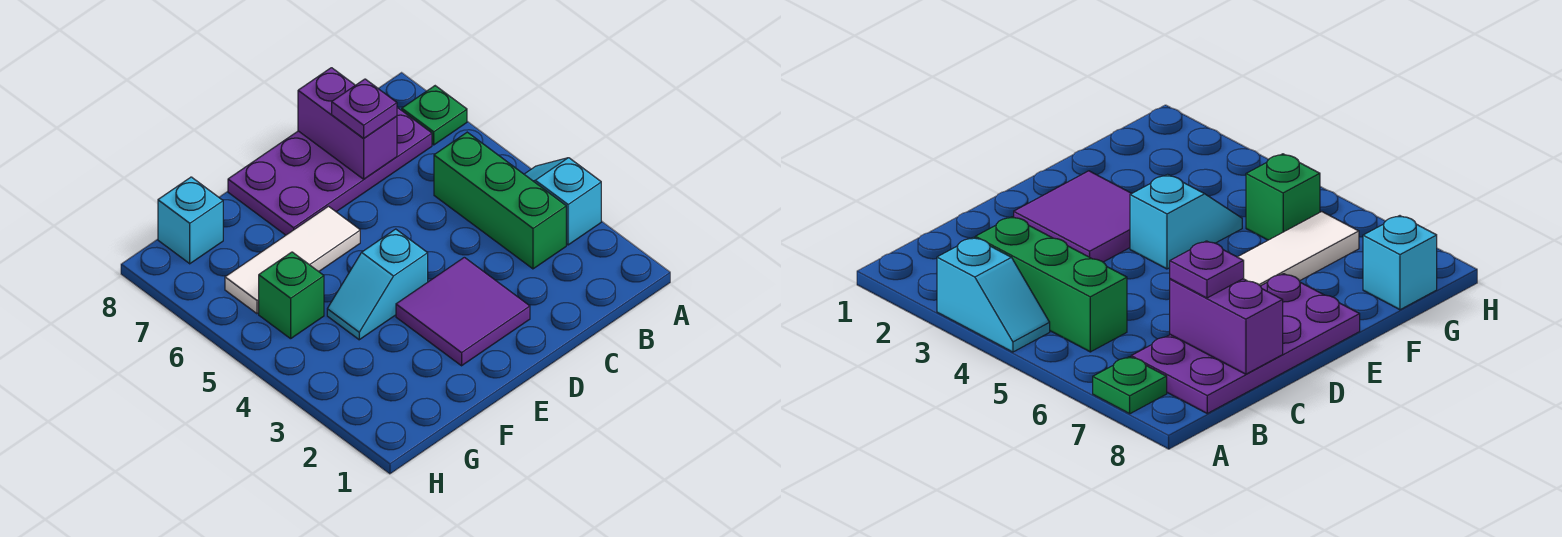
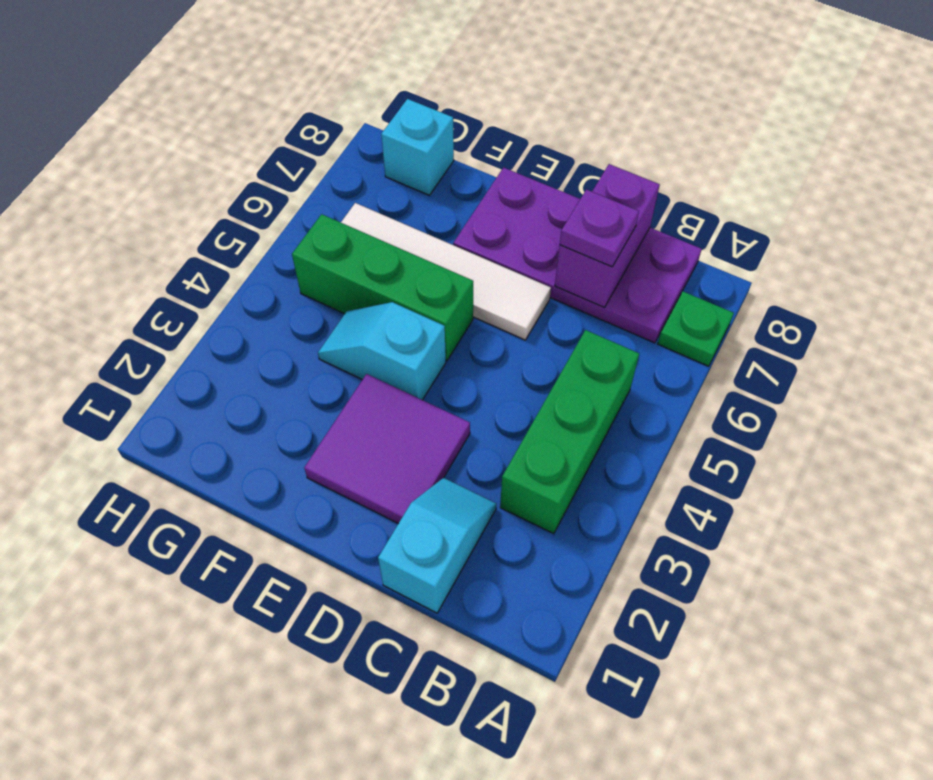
cyan slope A3:A4 level 1 top 3 -> cyan slope C1:C2 level 1 top 1
white tile E6:G6 level 1 -> white tile D6:G6 level 1
green brick G5 level 1 -> green brick E5:G5 level 1

